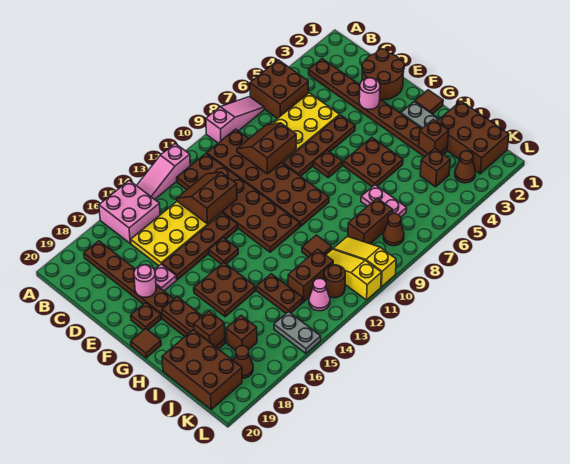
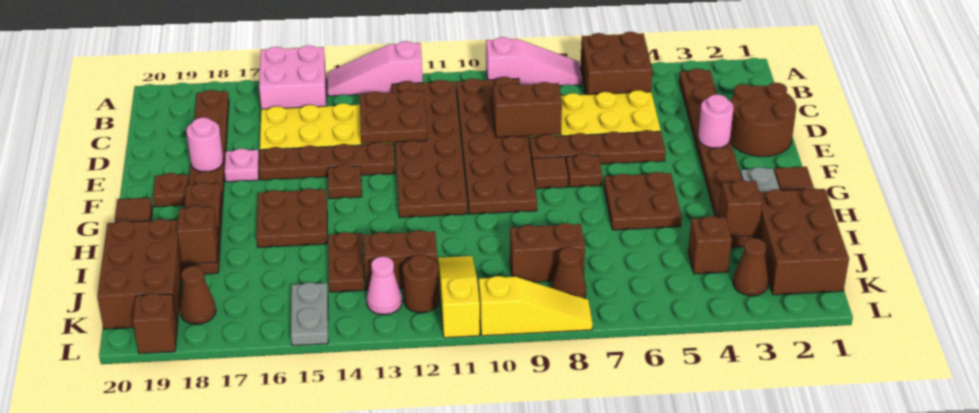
brown slope C12:D13 level 2 top D -> brown plate C12:D13 level 2
pink plate I7:J7 level 1 -> none
brown tile I11 level 1 -> brown tile F8 level 1
yellow slope J10:L10 level 1 top L -> yellow slope L8:L10 level 1 top 10
brown brick J17 level 1 -> brown brick L19 level 1

